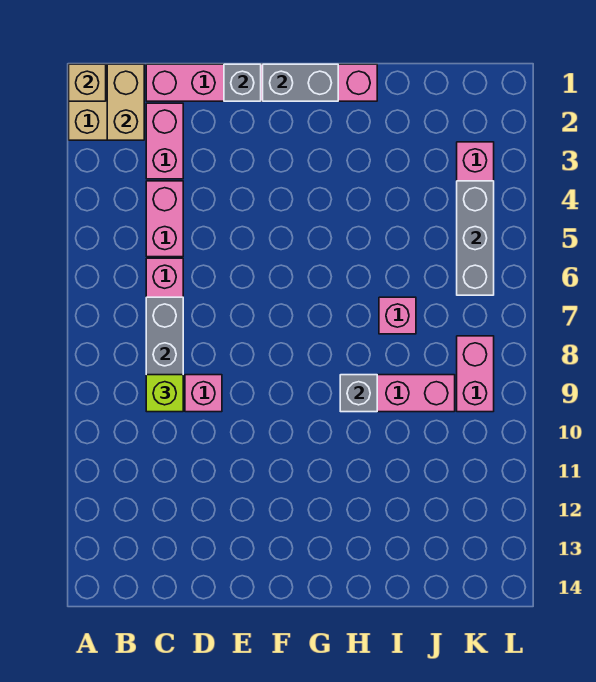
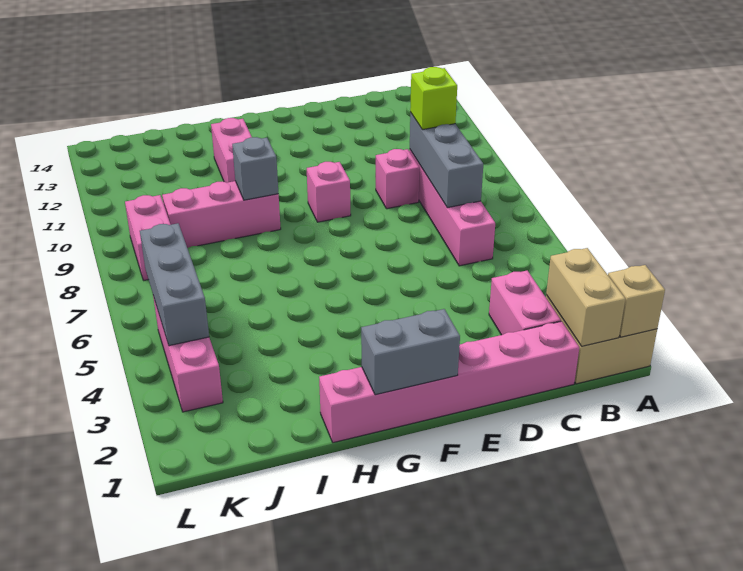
pink brick C4:C5 level 1 -> pink brick H11:H12 level 1
grey brick E1 level 2 -> none
pink brick I7 level 1 -> pink brick F9 level 1

